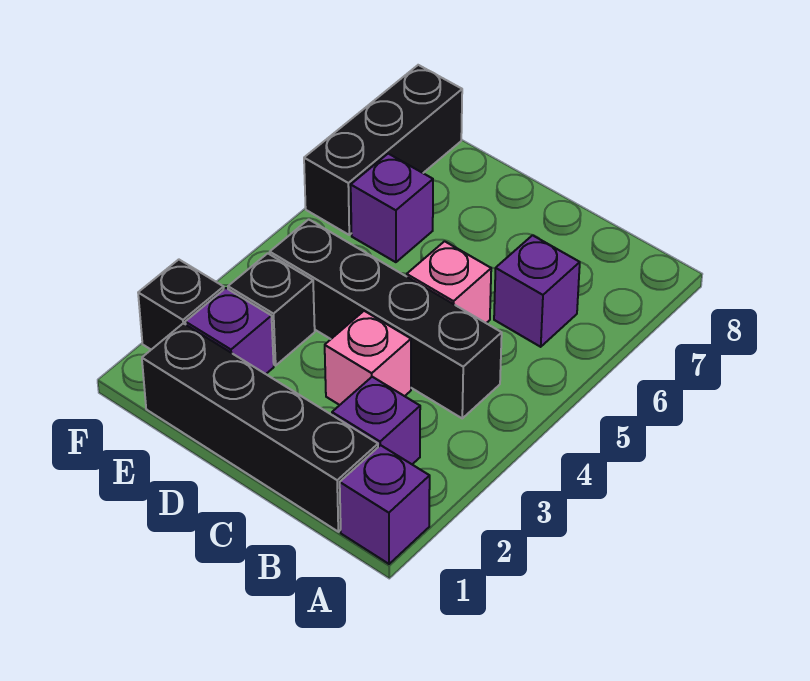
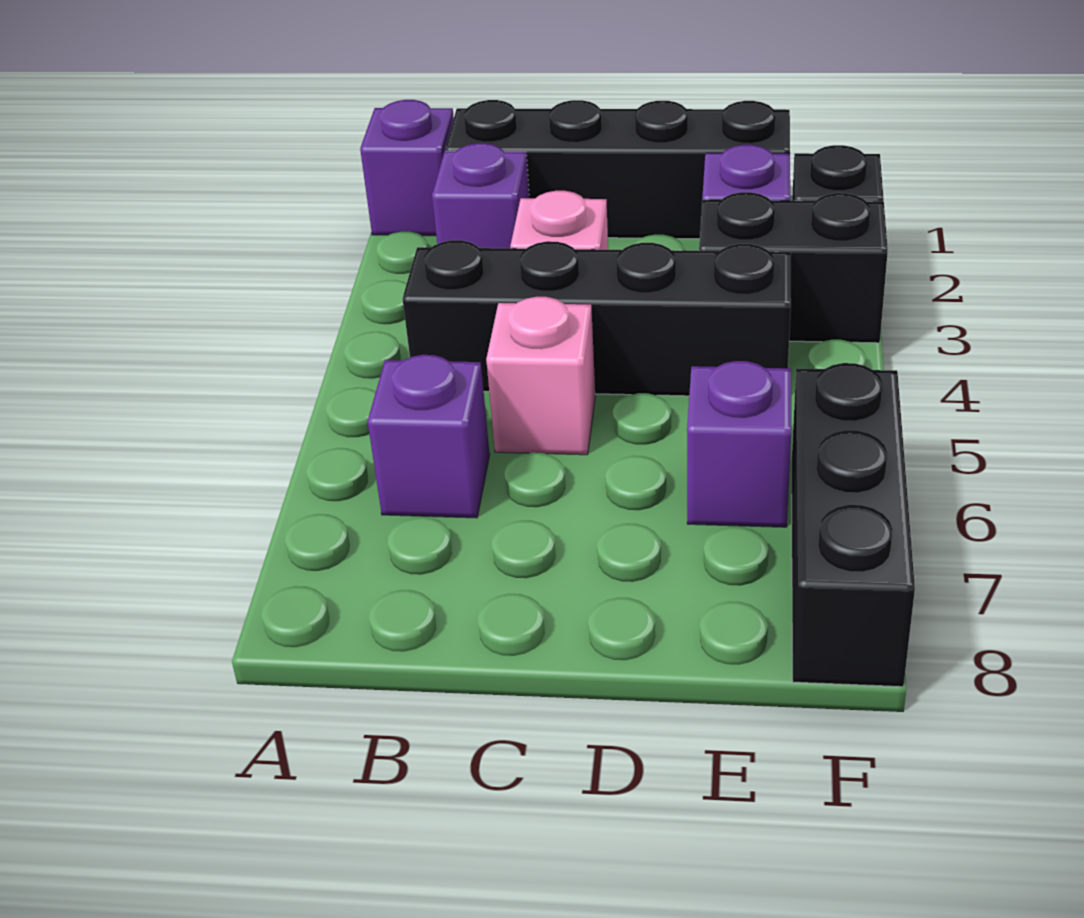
black brick E3 level 1 -> black brick E3:F3 level 1

